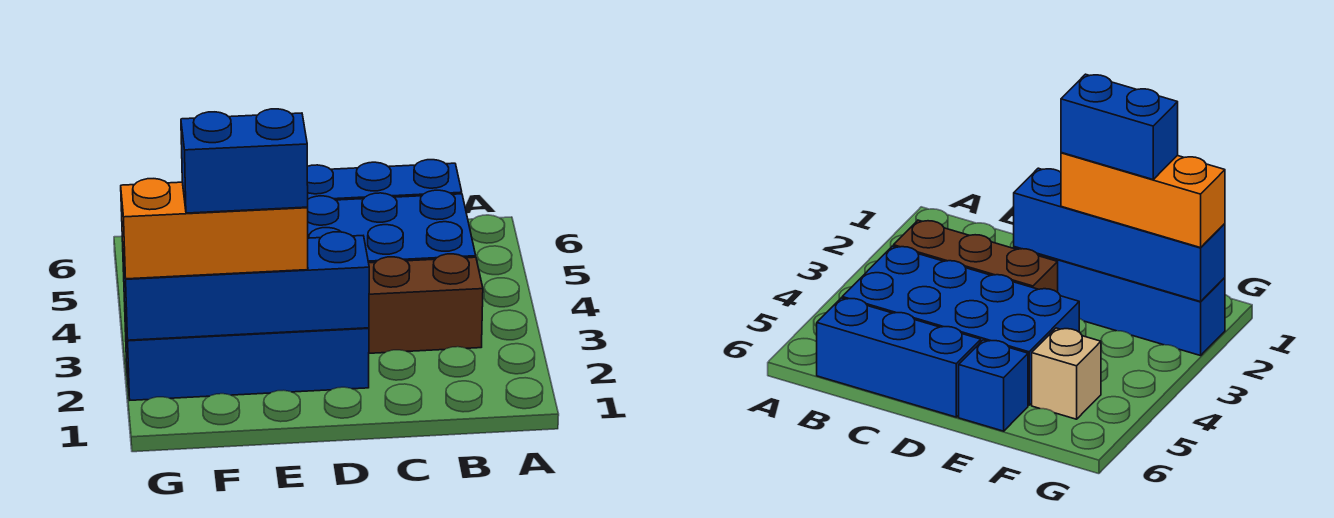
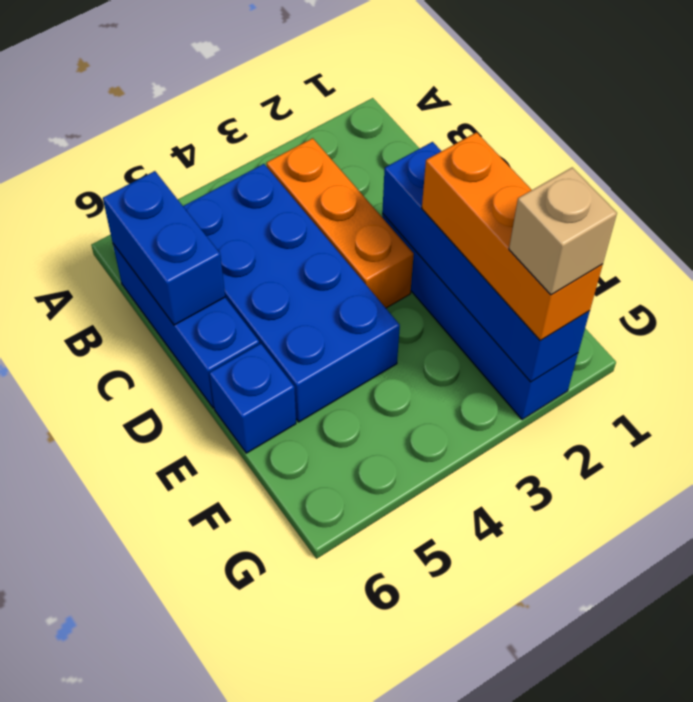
brown brick B3:D3 level 1 -> orange brick B3:D3 level 1
blue brick E2:F2 level 4 -> blue brick B6:C6 level 2
tan brick F5 level 1 -> tan brick G2 level 4

